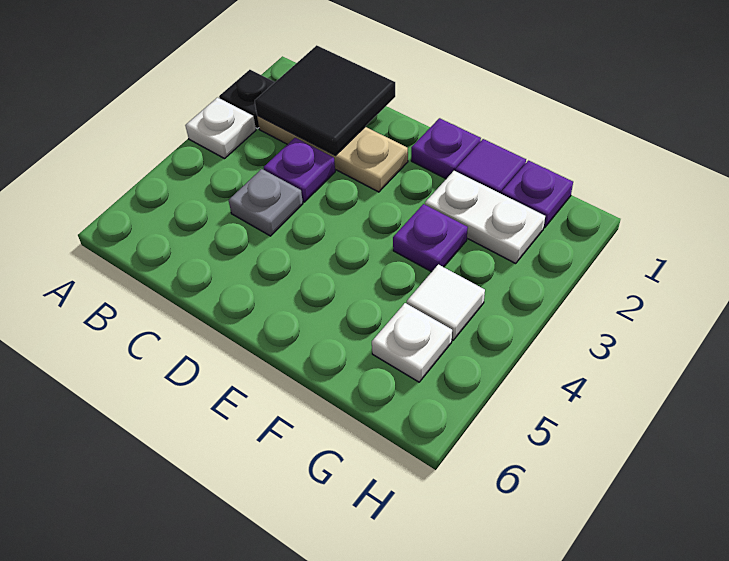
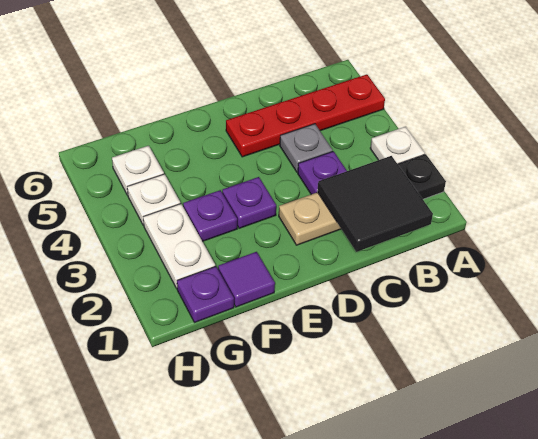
none -> red plate A5:D5 level 1
purple plate E1 level 1 -> purple plate E3 level 1
white plate F2:G2 level 1 -> white plate G2:G3 level 1
white tile G4 level 1 -> white plate G4 level 1

